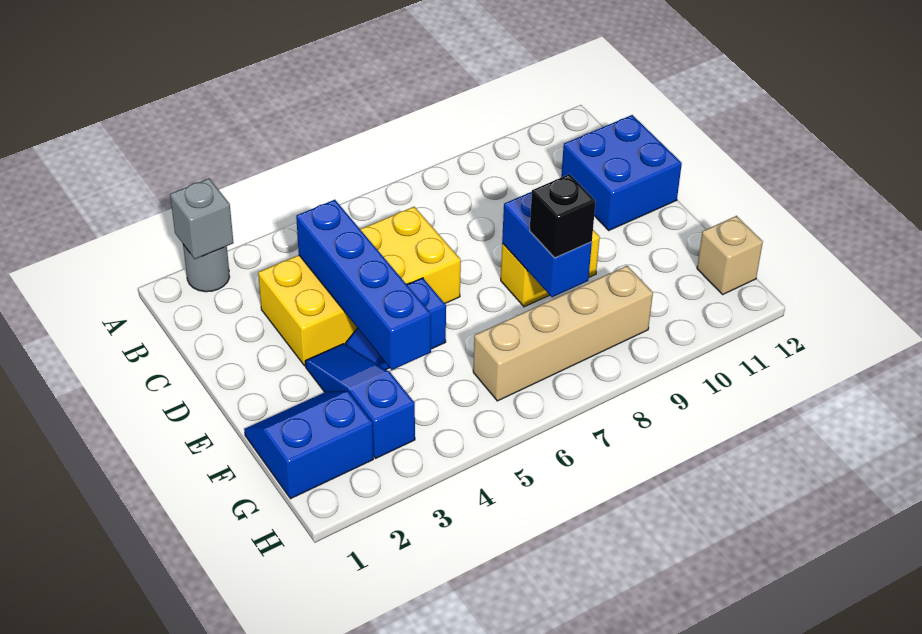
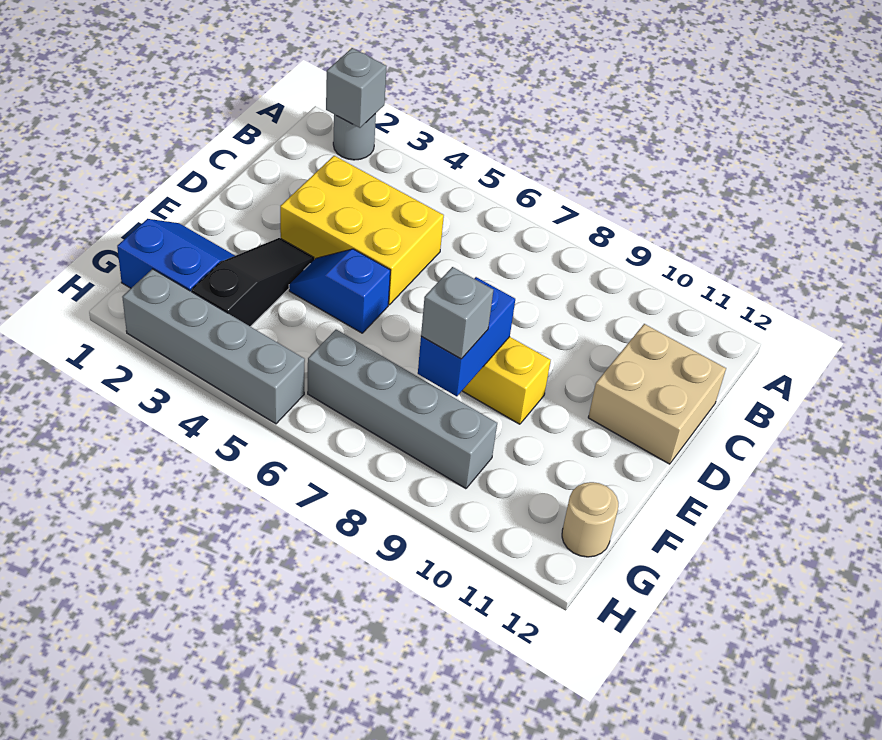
yellow brick C3:D6 level 1 -> yellow brick C3:D5 level 1
blue brick C4:F4 level 2 -> none
blue brick C11:D12 level 1 -> tan brick C11:D12 level 1
blue slope E3:G3 level 1 top G -> black slope E3:G3 level 1 top G
black brick F8 level 3 -> grey brick F8 level 3
tan brick G6:G9 level 1 -> grey brick G6:G9 level 1
tan brick G12 level 1 -> tan round brick G12 level 1
none -> grey brick H2:H5 level 1

